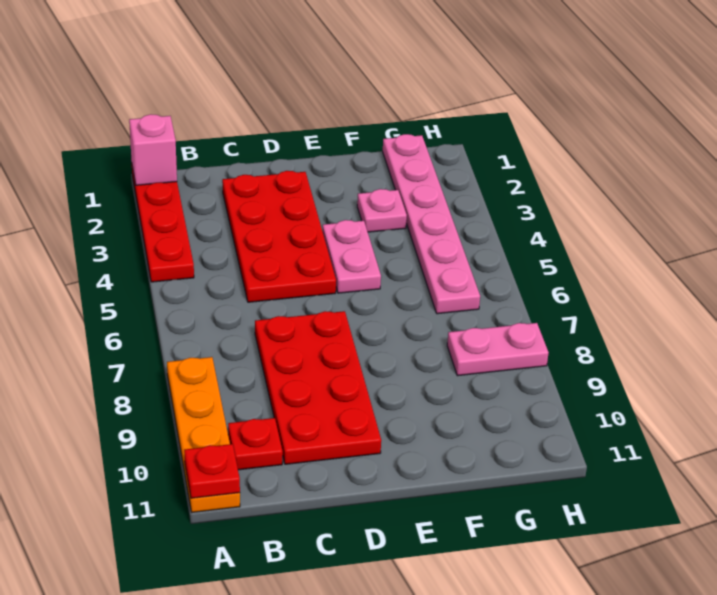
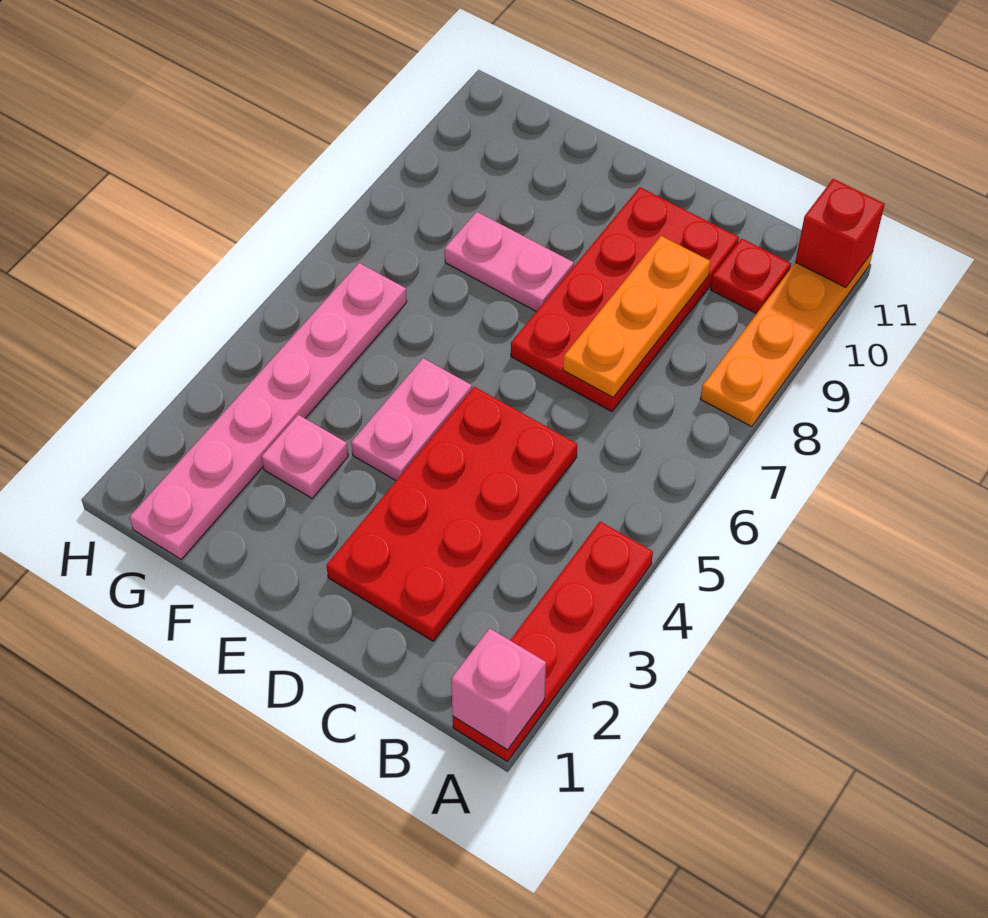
red plate A11 level 2 -> red brick A11 level 2
none -> orange plate C7:C9 level 2
pink plate G8:H8 level 1 -> pink plate E8:F8 level 1

